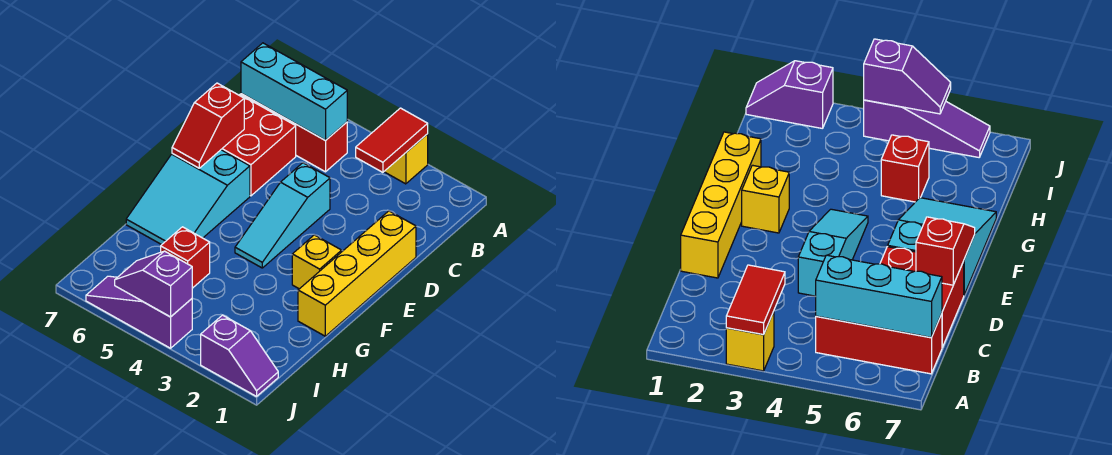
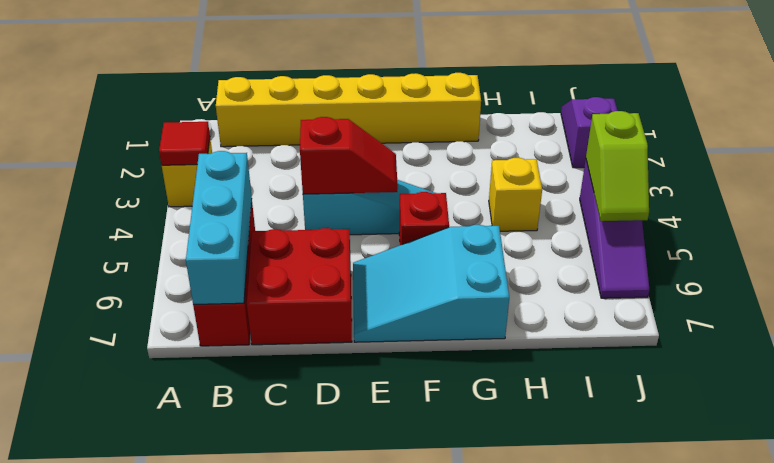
red tile A3:B3 level 2 -> red tile A3 level 2
yellow brick D1:G1 level 1 -> yellow brick B1:G1 level 1
red slope D7:E7 level 2 top D -> red slope D4:E4 level 2 top D
cyan slope E6:G7 level 1 top E -> cyan slope E6:G7 level 1 top G
yellow brick F2 level 1 -> yellow brick H4 level 1
red brick H5 level 1 -> red brick F5 level 1
purple slope J4:J5 level 2 top 4 -> lime slope J4:J5 level 2 top 4

